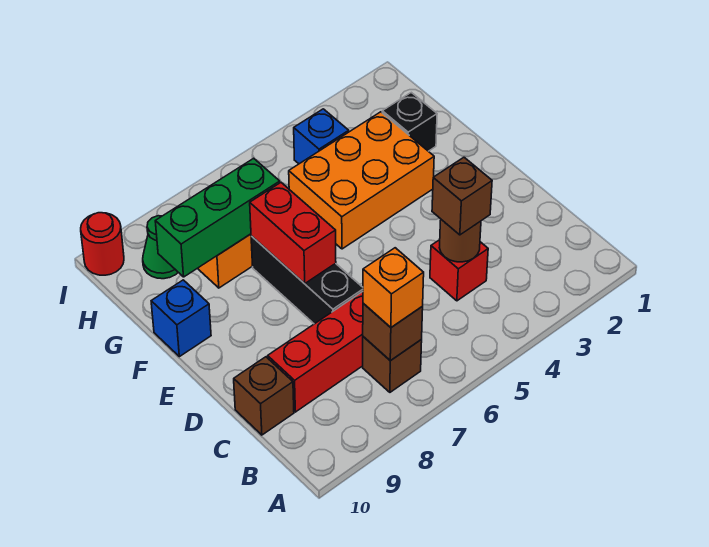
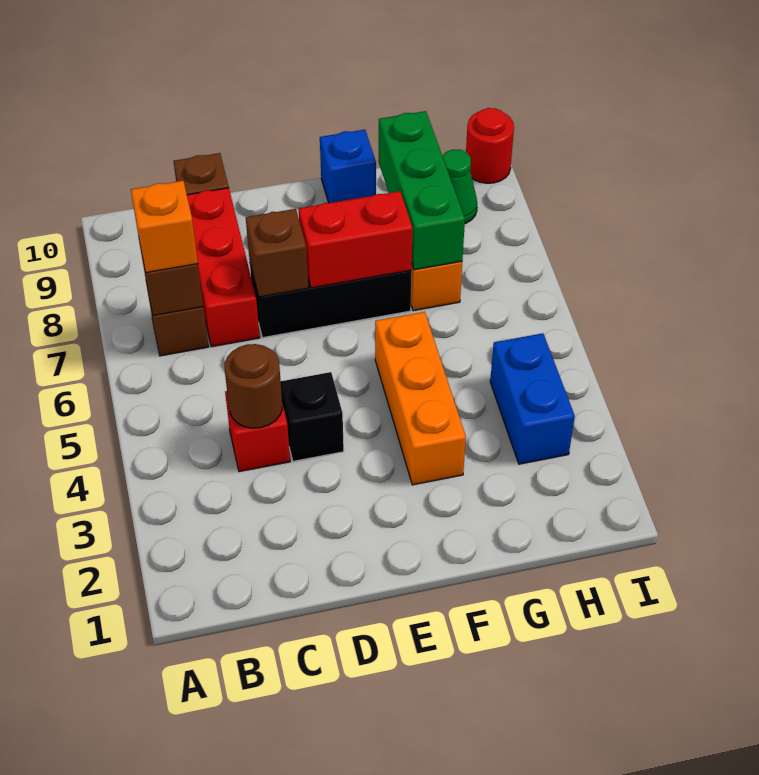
brown brick C4 level 3 -> brown brick D7 level 2
orange brick F3:G5 level 1 -> orange brick F3:F5 level 1
black brick G2 level 1 -> black brick D4 level 1
blue brick H4 level 1 -> blue brick H3:H4 level 1

